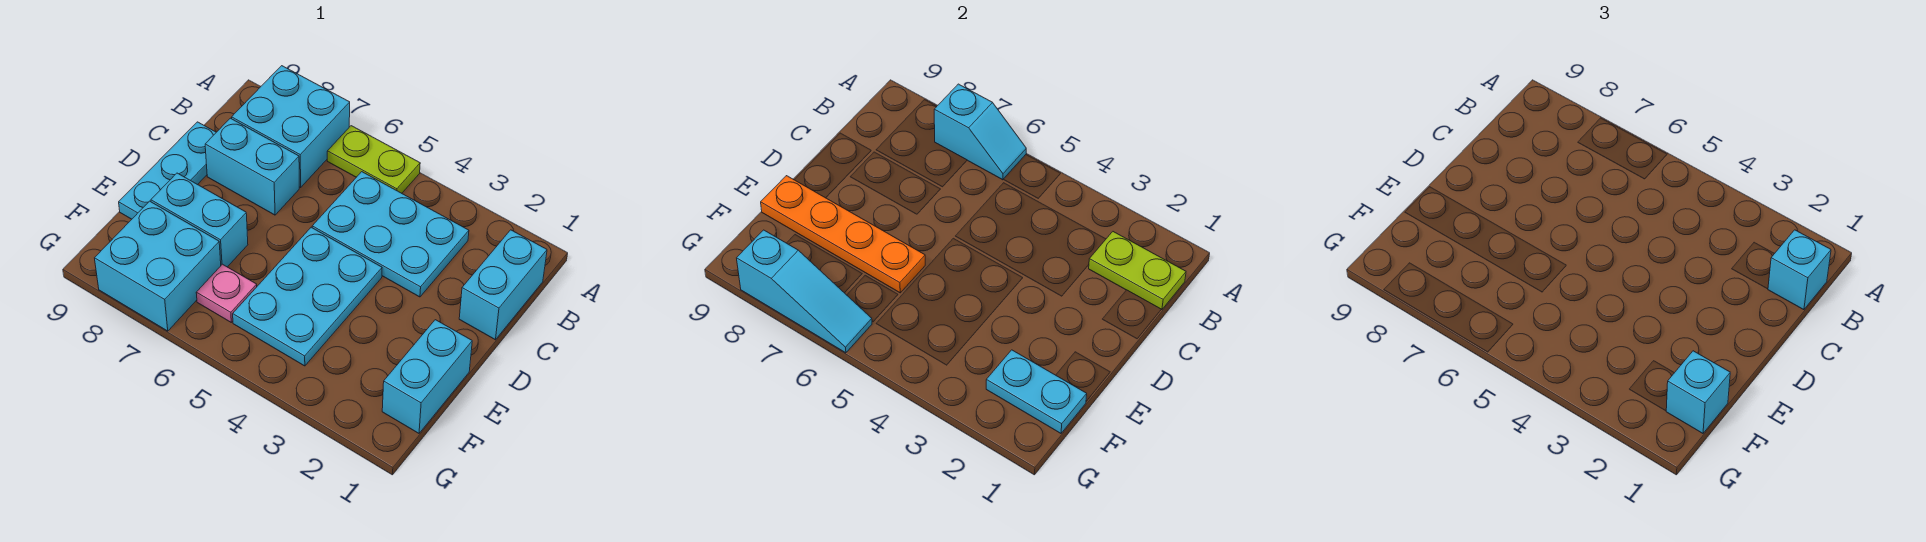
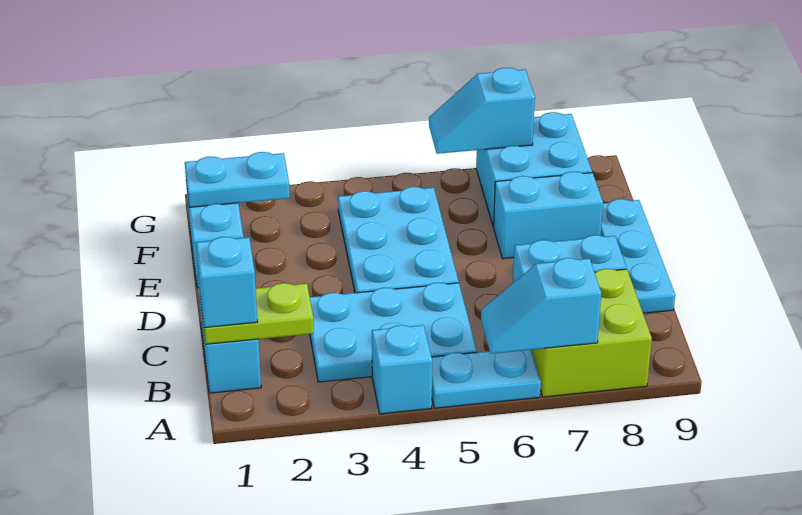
lime plate A5:A6 level 1 -> cyan plate A5:A6 level 1
cyan brick A7:B8 level 1 -> lime brick A7:B8 level 1
orange plate E6:E9 level 2 -> none
cyan brick F1 level 3 -> cyan brick A4 level 1
pink plate F6 level 1 -> none
cyan slope G6:G8 level 2 top 8 -> cyan slope G6:G7 level 2 top 7

